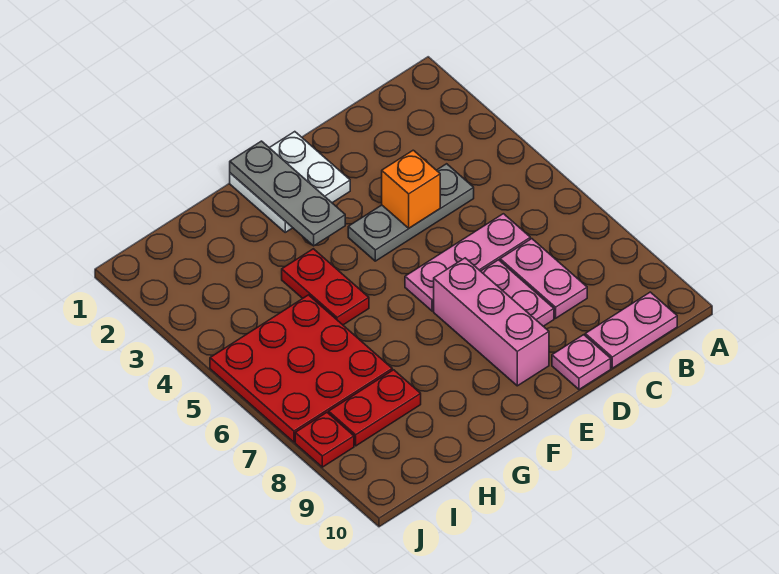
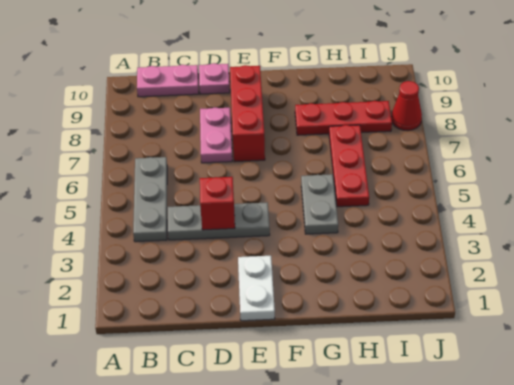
pink plate C6:E6 level 1 -> none
pink plate C7:C8 level 1 -> none
orange brick D4 level 2 -> red brick D4 level 2
white plate E1:F2 level 1 -> white plate E1:E2 level 1
pink brick E7:E9 level 1 -> red brick E7:E9 level 1
grey plate F1:F3 level 2 -> grey plate B4:B6 level 1
red plate G4:G5 level 1 -> grey plate G4:G5 level 1
red plate H5:J7 level 1 -> red plate H5:H7 level 1
red plate H8:I8 level 1 -> red plate G8:I8 level 1
red plate J8 level 1 -> red cone J8 level 1

